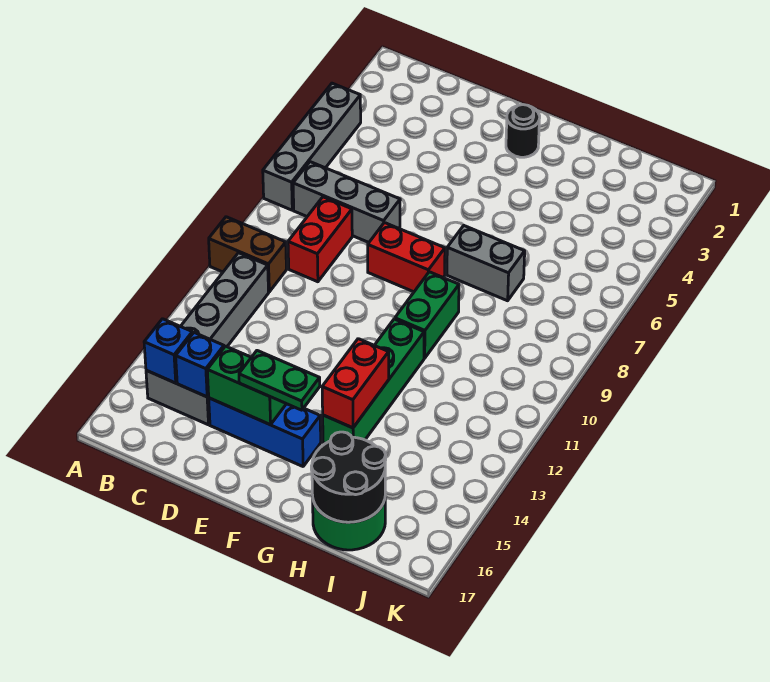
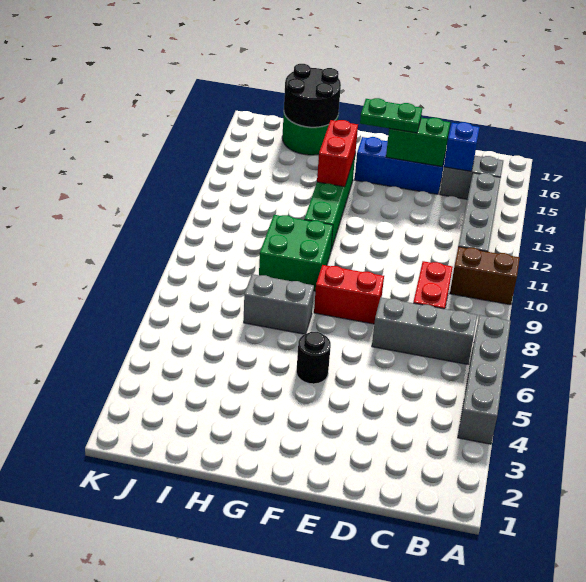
blue brick B15 level 2 -> none
black round brick F2 level 1 -> black round brick F5 level 1
green brick G9:G10 level 1 -> green brick G9:H10 level 1

